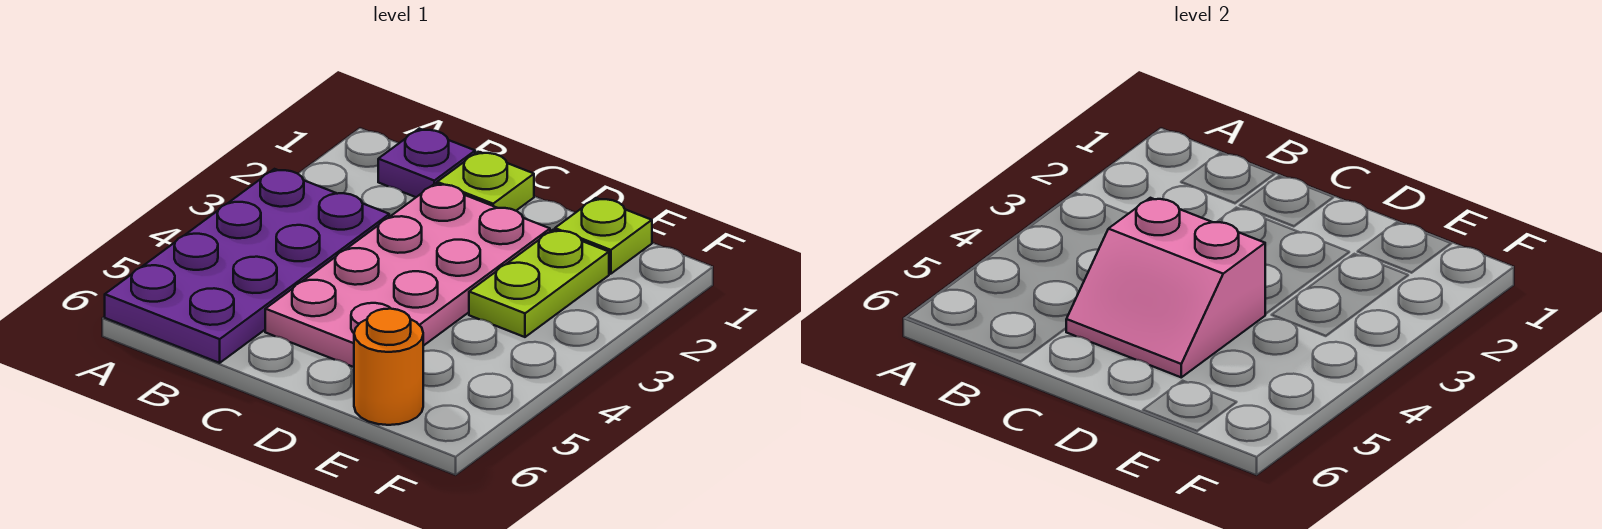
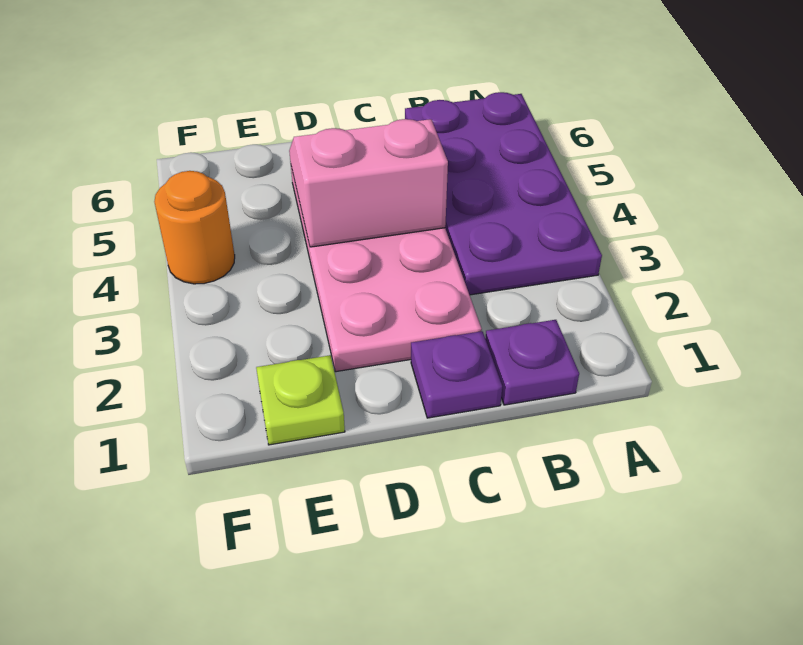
lime plate C1 level 1 -> purple plate C1 level 1
lime plate E2:E3 level 1 -> none
orange round brick E6 level 1 -> orange round brick F4 level 1

